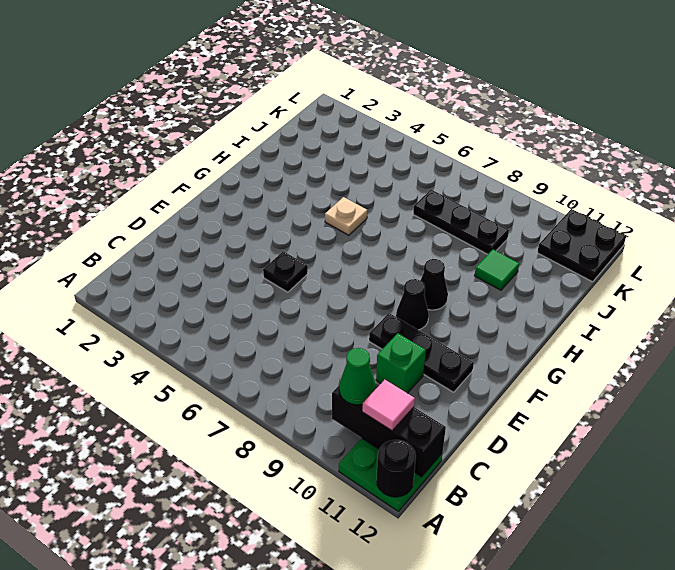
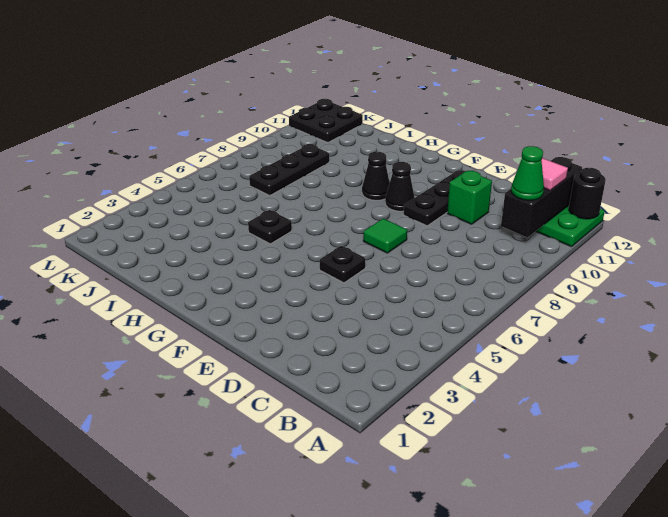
tan plate H5 level 1 -> black plate H5 level 1
green tile I10 level 1 -> green tile E7 level 1

